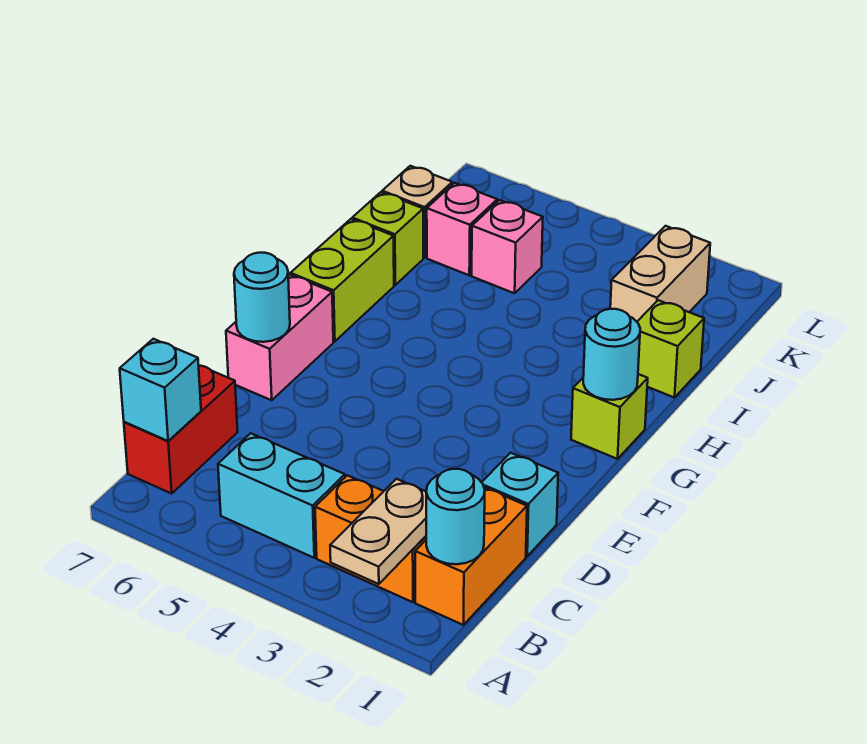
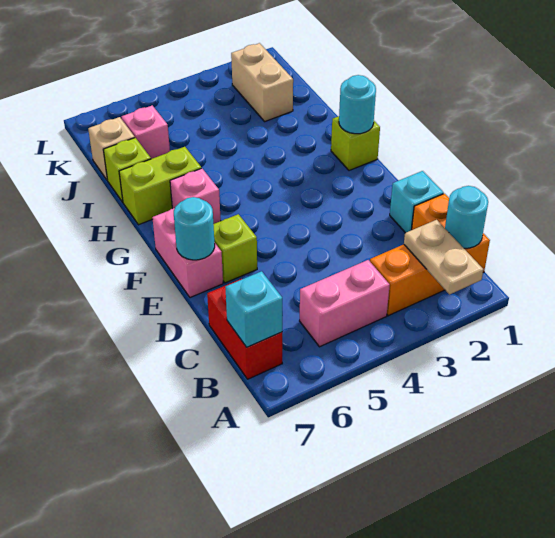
cyan brick B4:B5 level 1 -> pink brick B4:B5 level 1
lime brick G7:H7 level 1 -> lime brick H6:H7 level 1
lime brick I1 level 1 -> lime brick E6 level 1
pink brick J5 level 1 -> pink brick G6 level 1

